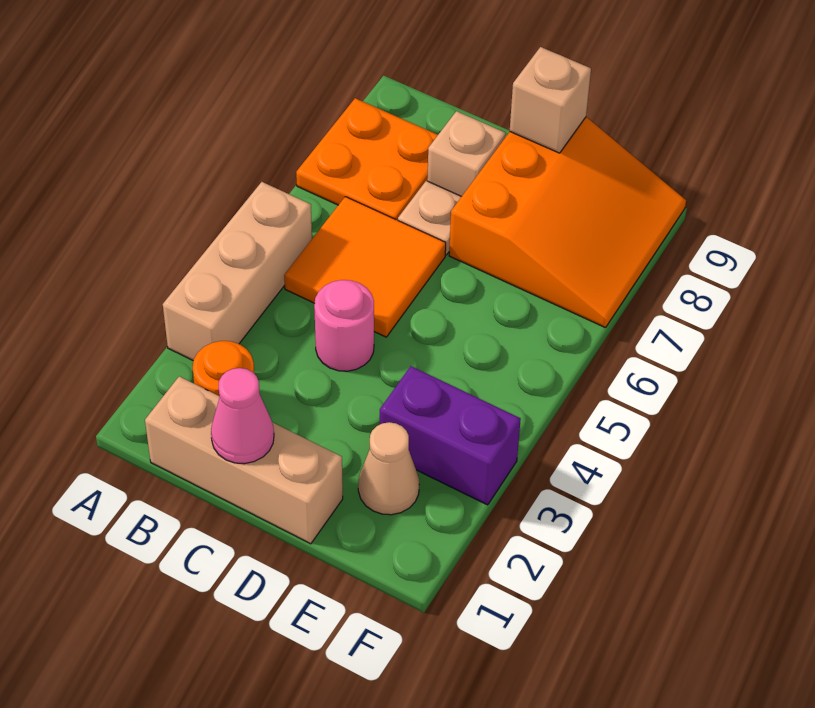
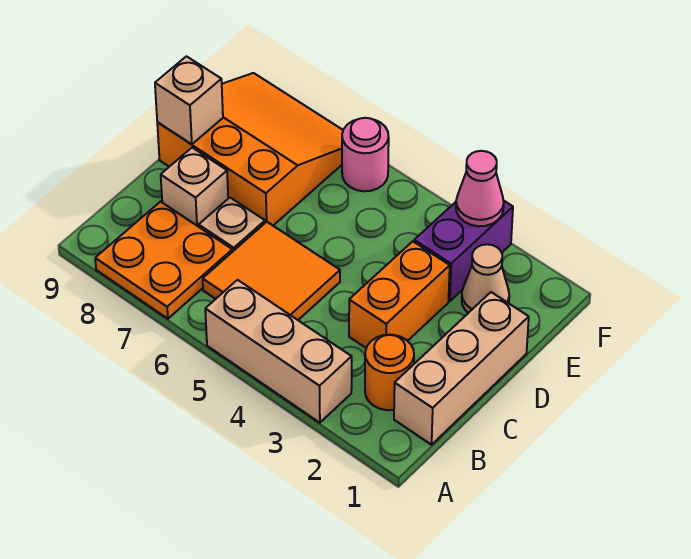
pink cone C1 level 2 -> pink cone F3 level 2
none -> orange brick C3:D3 level 1
pink round brick C4 level 1 -> pink round brick F6 level 1

